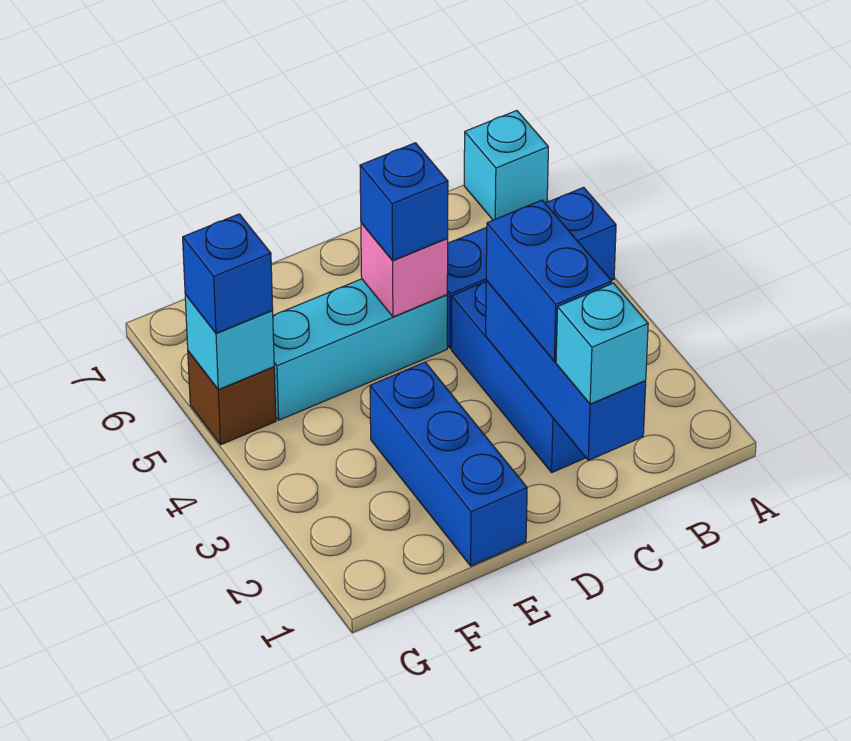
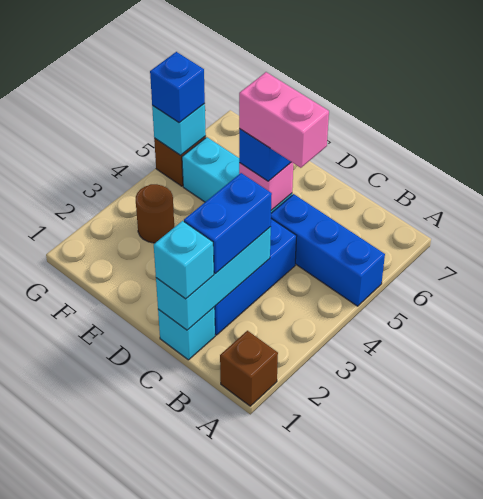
none -> brown brick A1 level 1
cyan brick A7 level 1 -> cyan brick C1 level 1
blue brick C1:C3 level 2 -> cyan brick C1:C3 level 2
none -> pink brick C5:D5 level 4
blue brick E1:E3 level 1 -> none
none -> brown round brick F3 level 1

